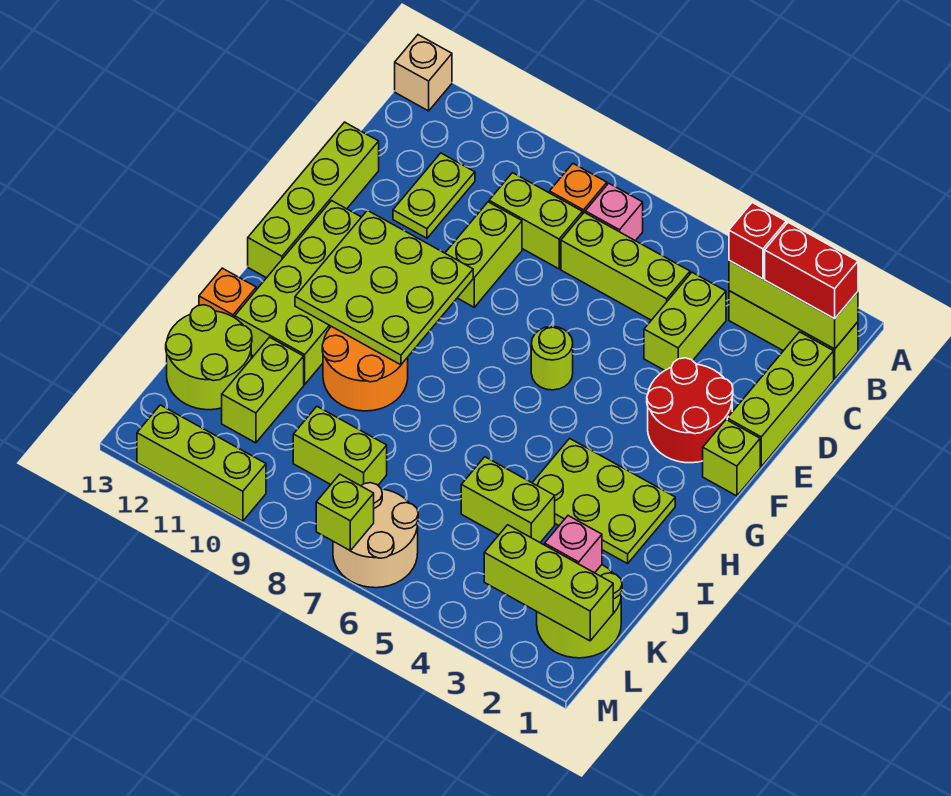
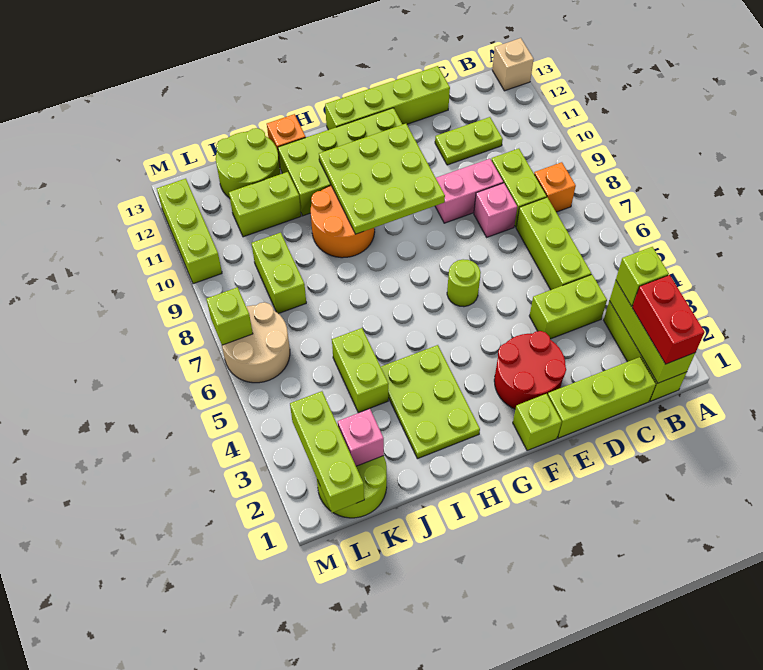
red brick B3 level 3 -> lime brick B3 level 3
pink brick B7 level 1 -> pink brick D8 level 1
lime brick D9:E9 level 1 -> pink brick D9:E9 level 1

